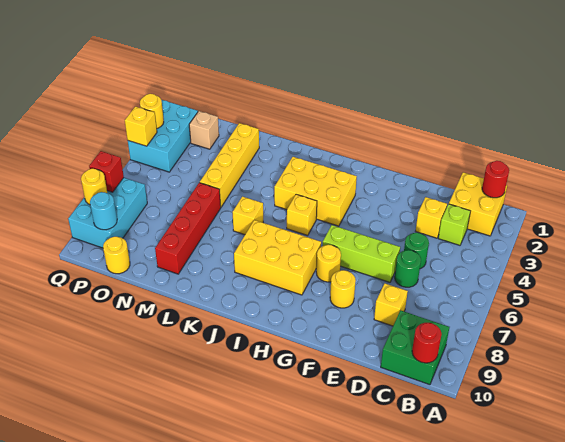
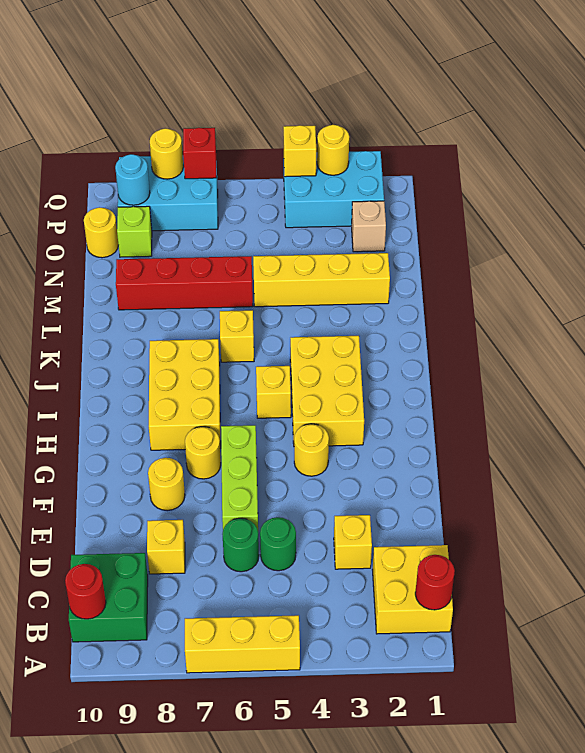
none -> yellow brick A5:A7 level 1
lime brick C3 level 1 -> lime brick O9 level 1
none -> yellow round brick G4 level 1

